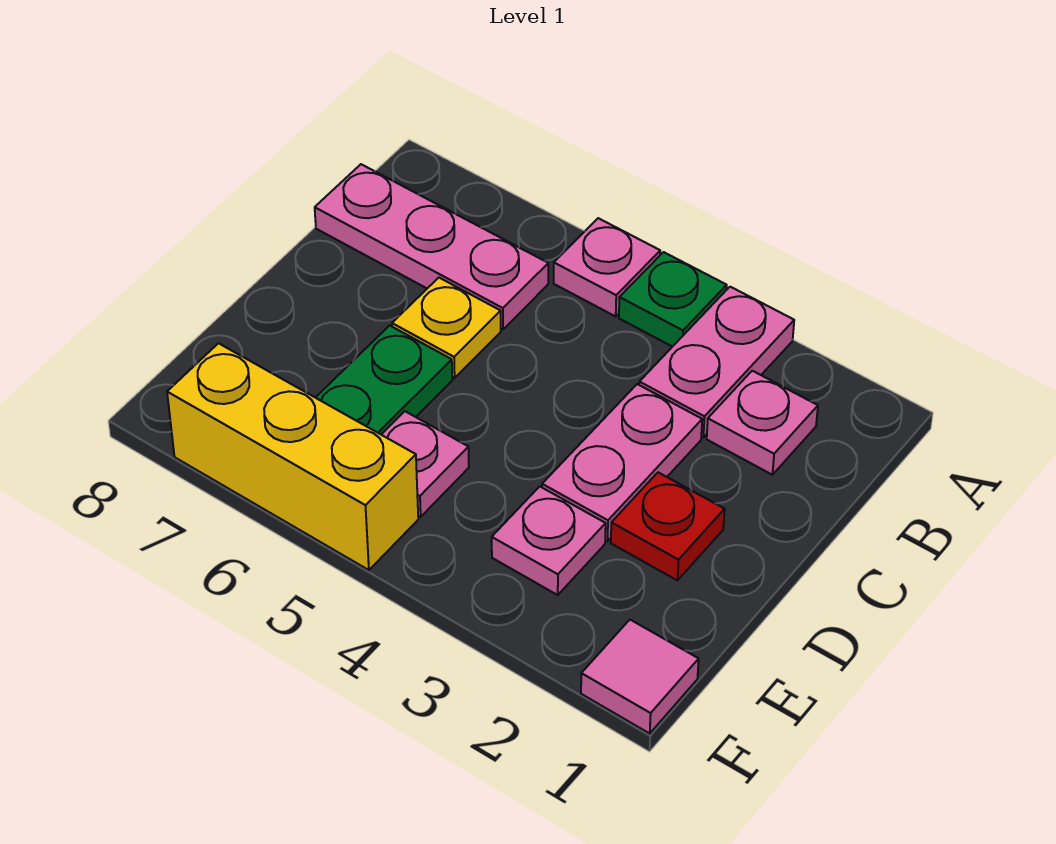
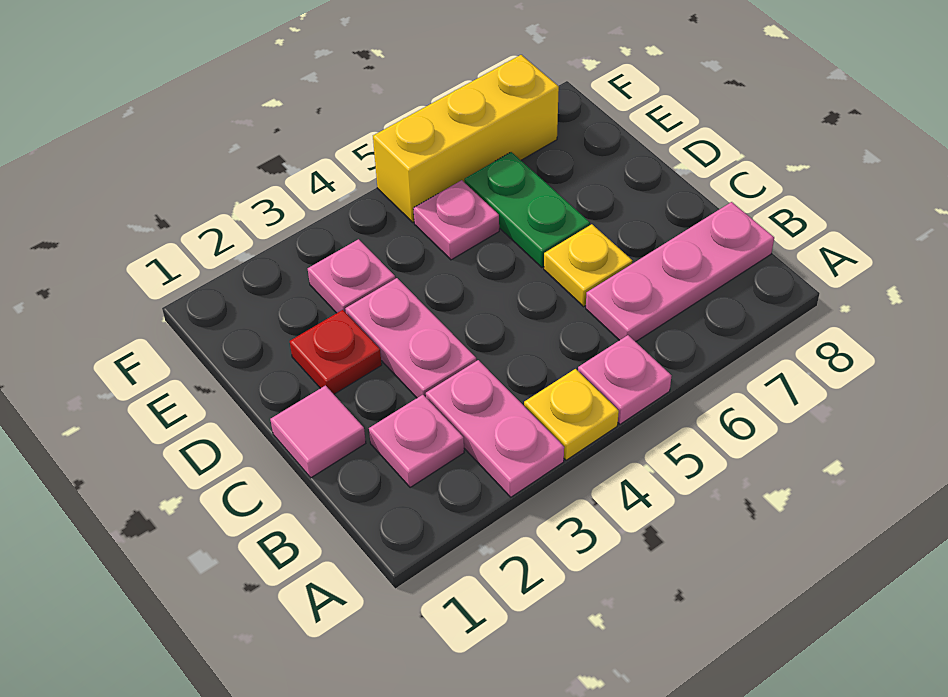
green plate A4 level 1 -> yellow plate A4 level 1
pink tile F1 level 1 -> pink tile C1 level 1

